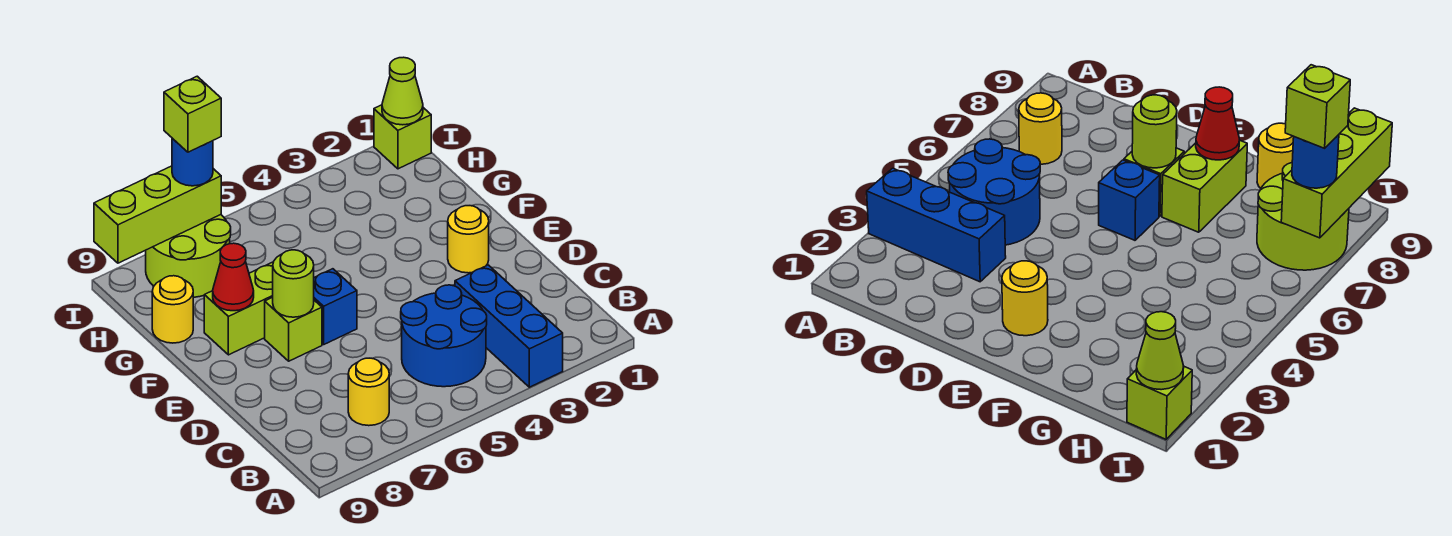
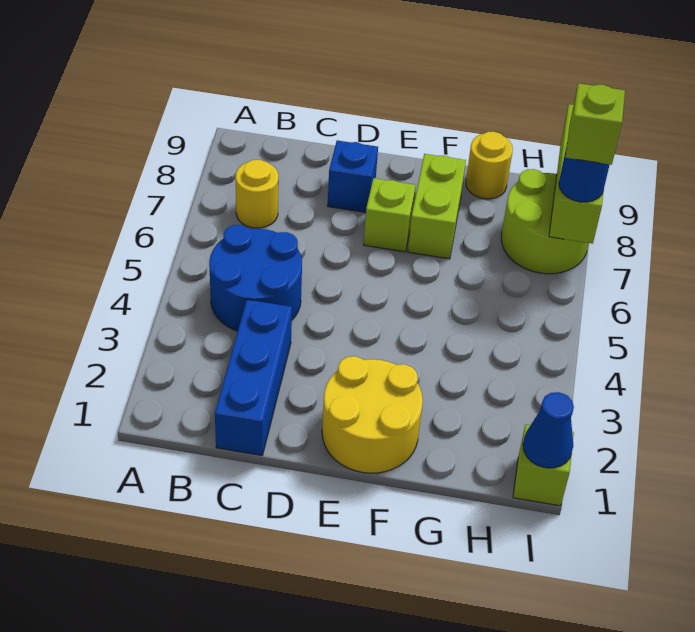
blue brick A3:C3 level 1 -> blue brick C1:C3 level 1
yellow round brick E2 level 1 -> yellow round brick E1:F2 level 1
blue brick E6 level 1 -> blue brick D8 level 1
lime round brick E7 level 2 -> none
red cone F8 level 2 -> none
lime cone I1 level 2 -> blue cone I1 level 2

